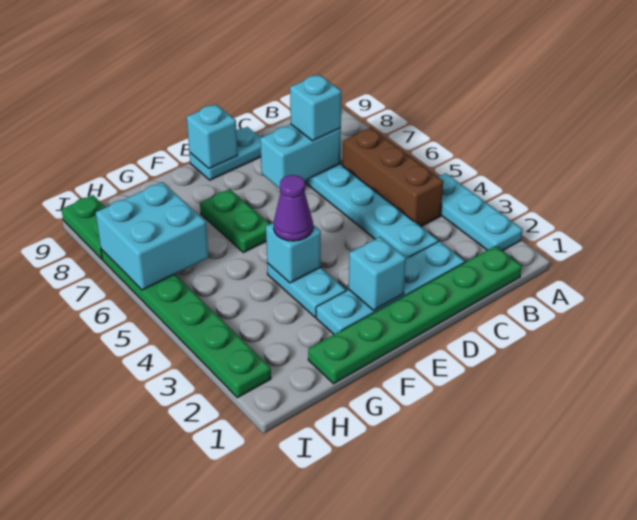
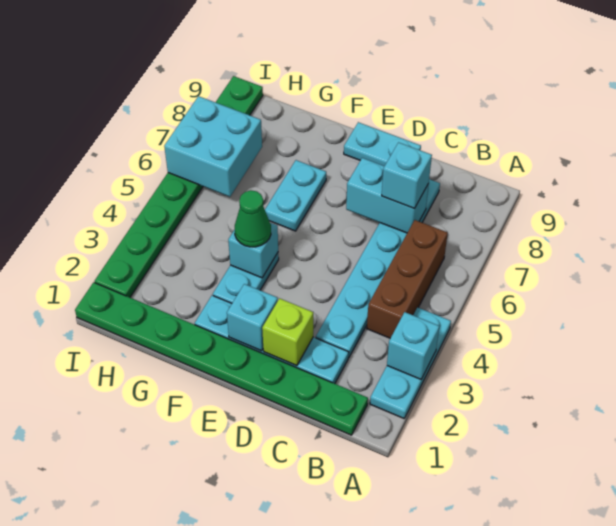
green plate B1:G1 level 1 -> green plate B1:I1 level 1
none -> lime brick D2 level 2
cyan brick E9 level 2 -> cyan brick A3 level 2
purple cone F4 level 3 -> green cone F4 level 3
green plate F6:F7 level 1 -> cyan plate F6:F7 level 1

